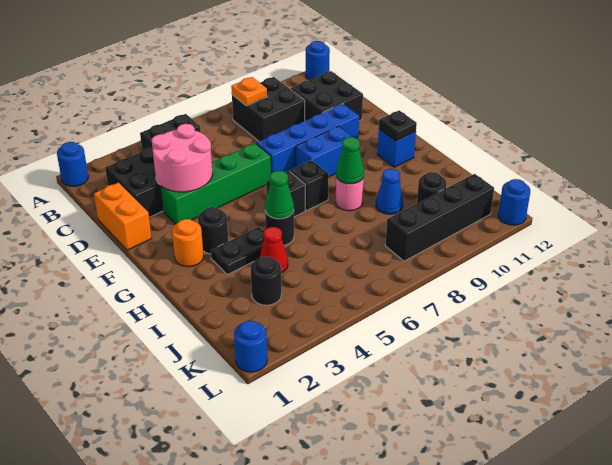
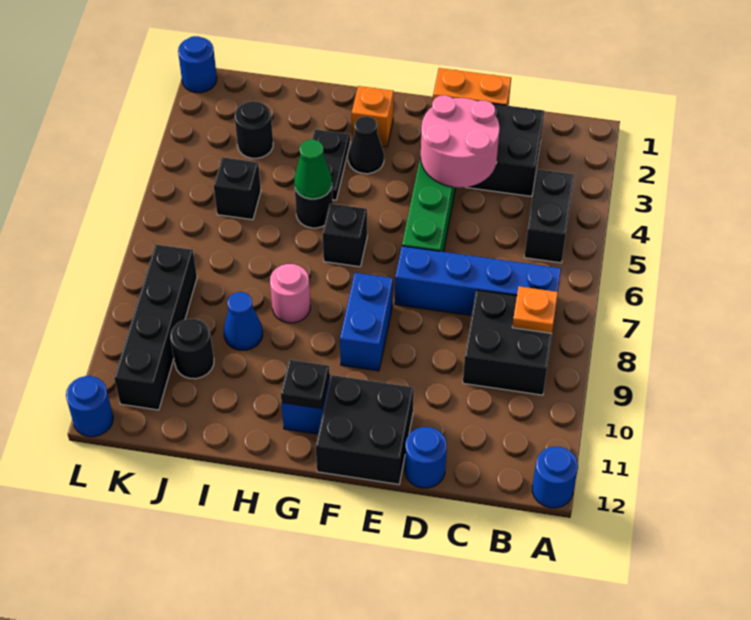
blue round brick A1 level 1 -> blue round brick D12 level 1
black brick C10:D11 level 1 -> black brick E11:F12 level 1
blue brick E7:E10 level 1 -> blue brick B7:E7 level 1
orange round brick G2 level 1 -> orange brick G2 level 1
black round brick G3 level 1 -> black cone G3 level 1
black brick G7 level 1 -> black brick J5 level 1
green cone H8 level 2 -> none
red cone I4 level 1 -> none

